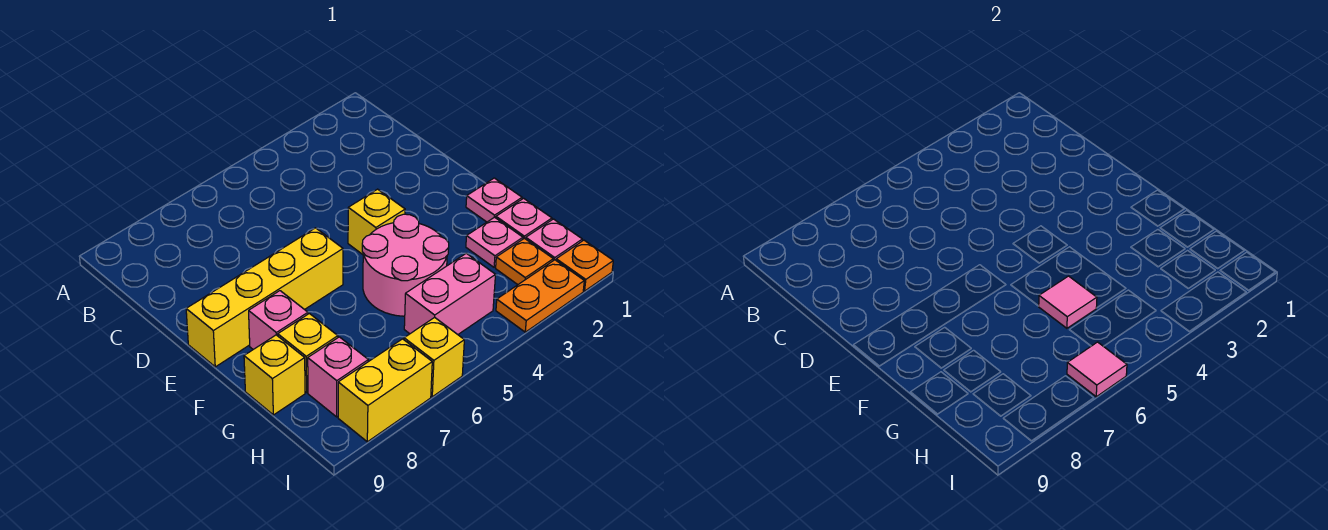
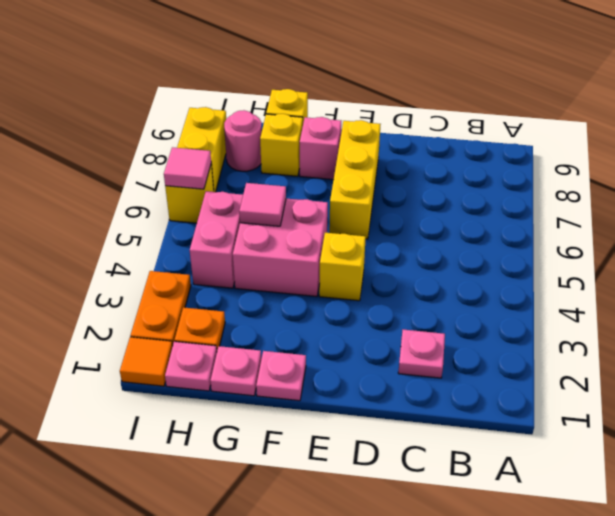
yellow brick E6:E9 level 1 -> yellow brick E6:E8 level 1
pink round brick F4:G5 level 1 -> pink brick F4:G5 level 1
pink plate G2 level 1 -> pink plate C2 level 1
pink brick H8 level 1 -> pink round brick H8 level 1
orange plate I1 level 1 -> orange tile I1 level 1

